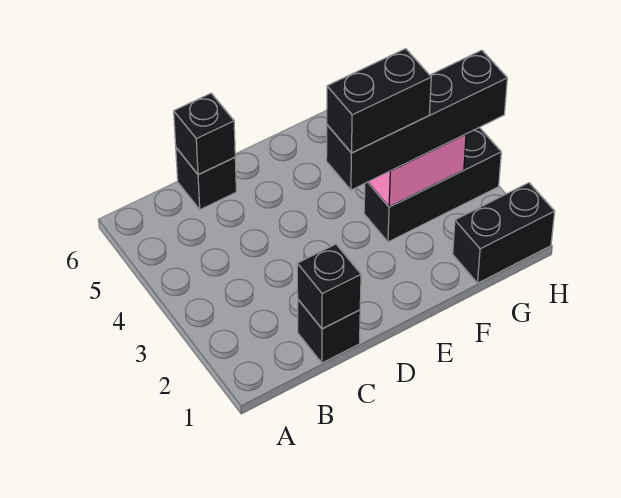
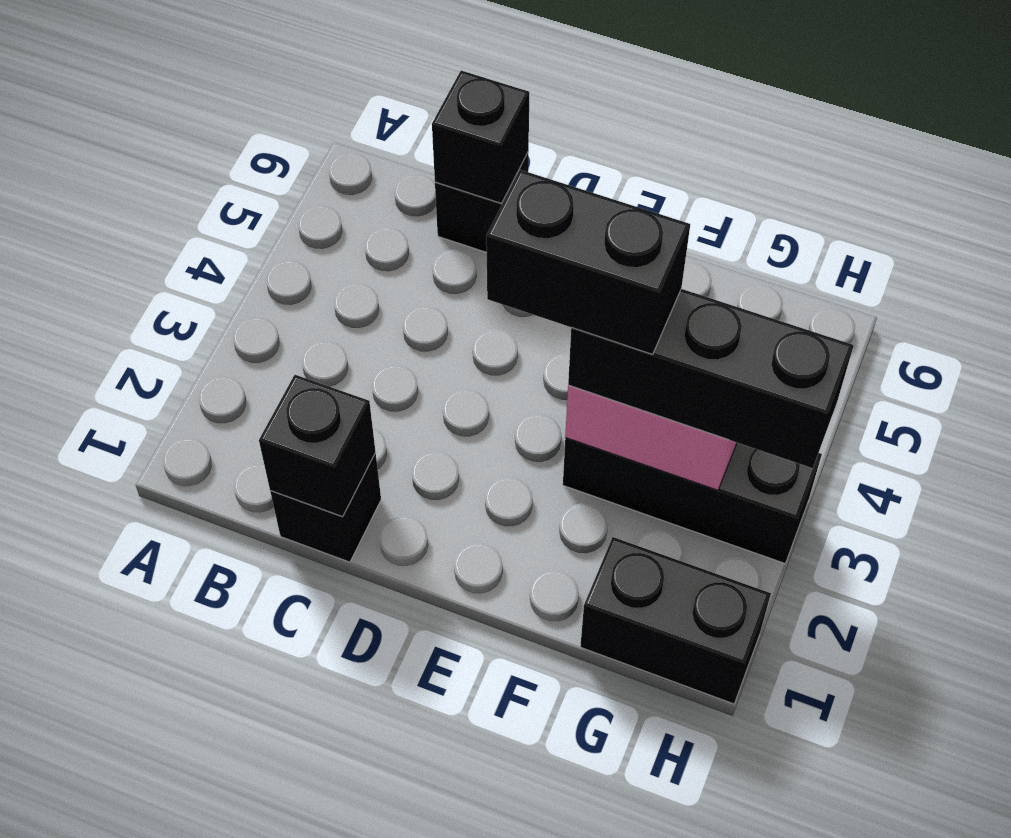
black brick E3:H3 level 3 -> black brick F3:H3 level 3

